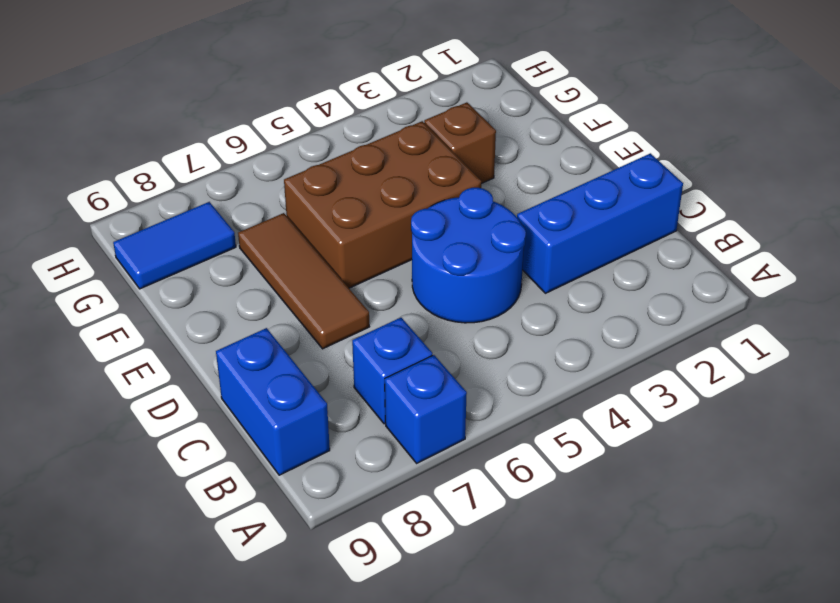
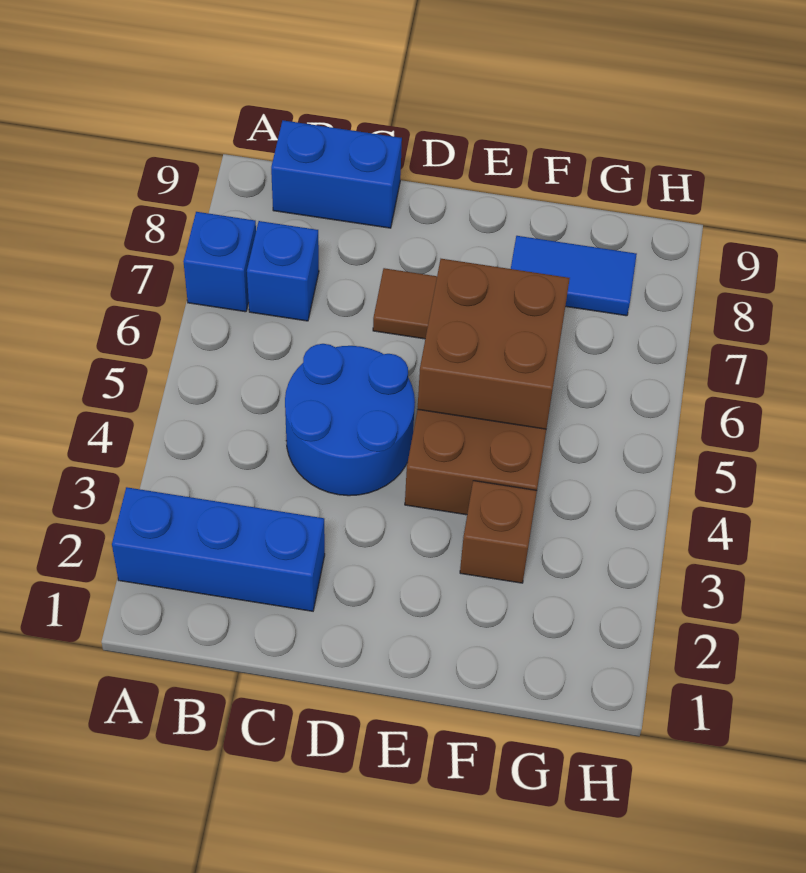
blue brick C1:C3 level 1 -> blue brick A2:C2 level 1
none -> brown brick E5:F6 level 2
blue tile G8:G9 level 1 -> blue tile F8:G8 level 1

